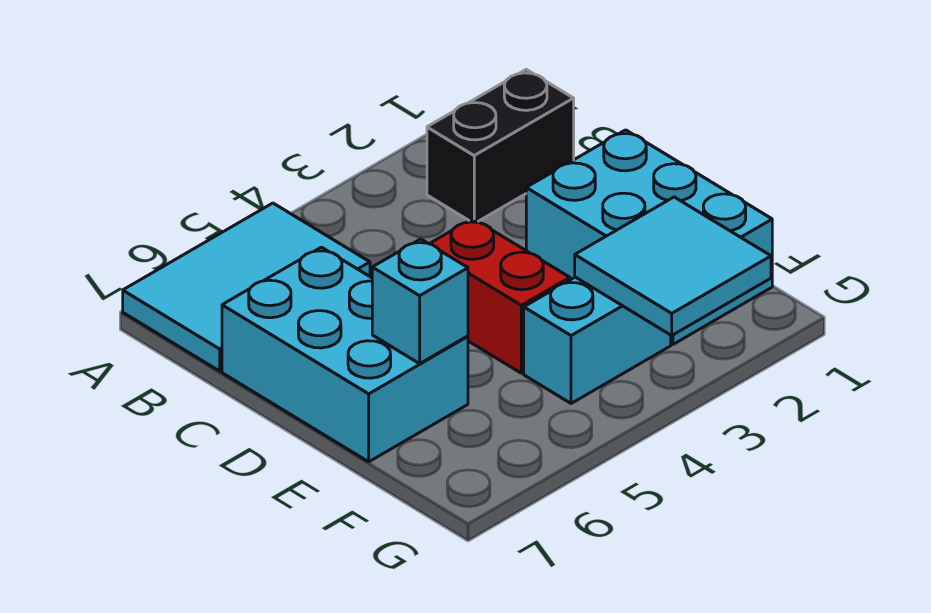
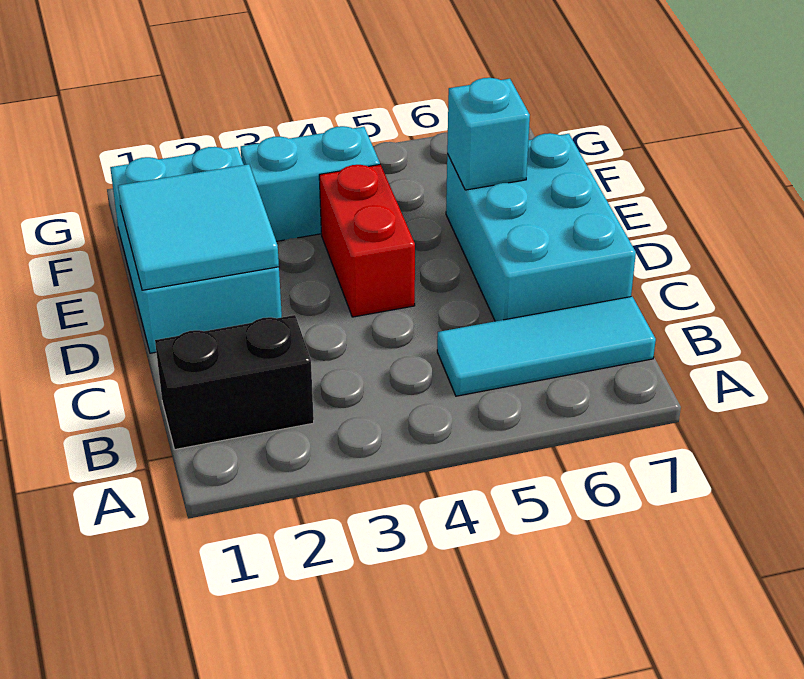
cyan tile A5:B7 level 1 -> cyan tile B5:B7 level 1
cyan tile F2:G3 level 2 -> cyan tile D1:E2 level 2

